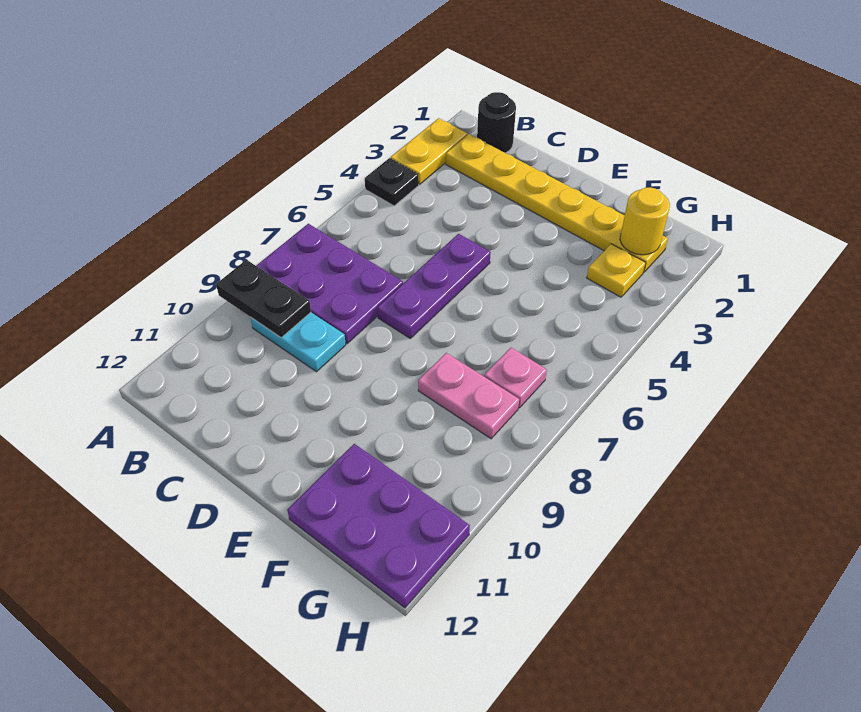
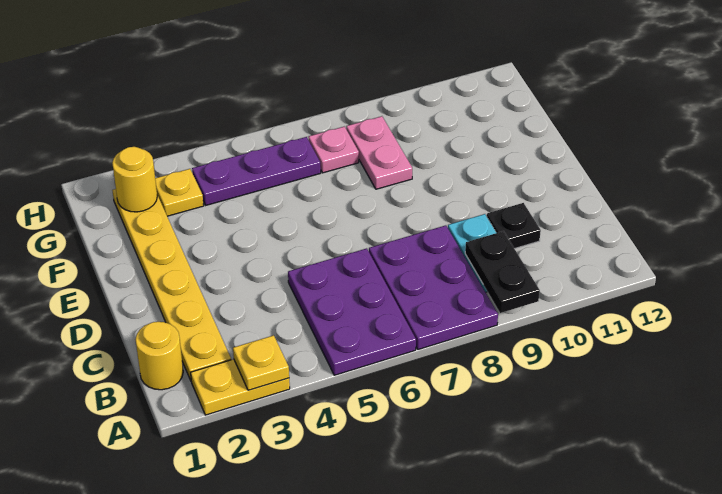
none -> yellow plate A3 level 2
black plate A4 level 1 -> black plate C10 level 1
black round brick B1 level 1 -> yellow round brick B1 level 1
purple plate D5:D7 level 1 -> purple plate G4:G6 level 1
purple plate F11:H12 level 1 -> purple plate A5:C6 level 1

